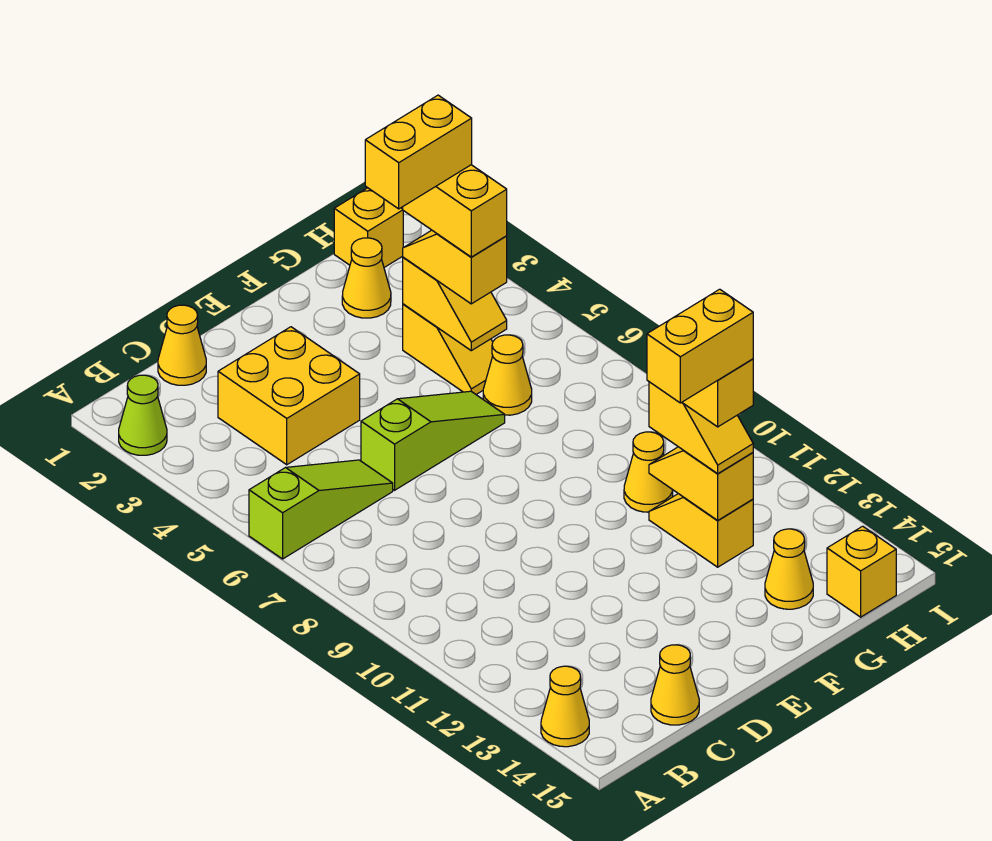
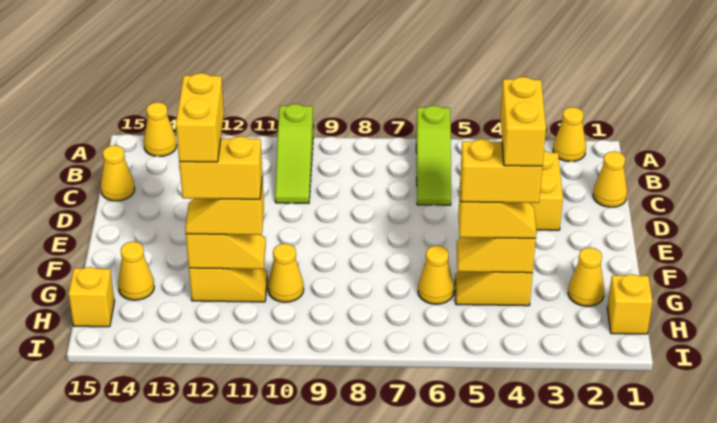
lime cone A2 level 1 -> yellow cone A2 level 1
lime slope D6:F6 level 1 top D -> lime slope A10:C10 level 1 top A

